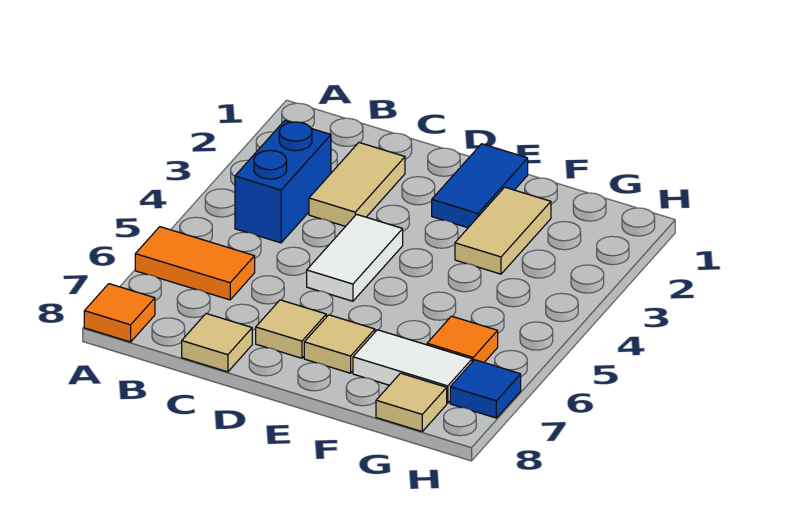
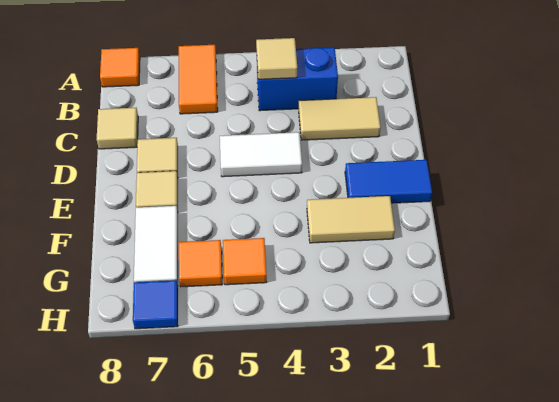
none -> orange tile G5 level 1
tan tile G8 level 1 -> tan tile B4 level 2

